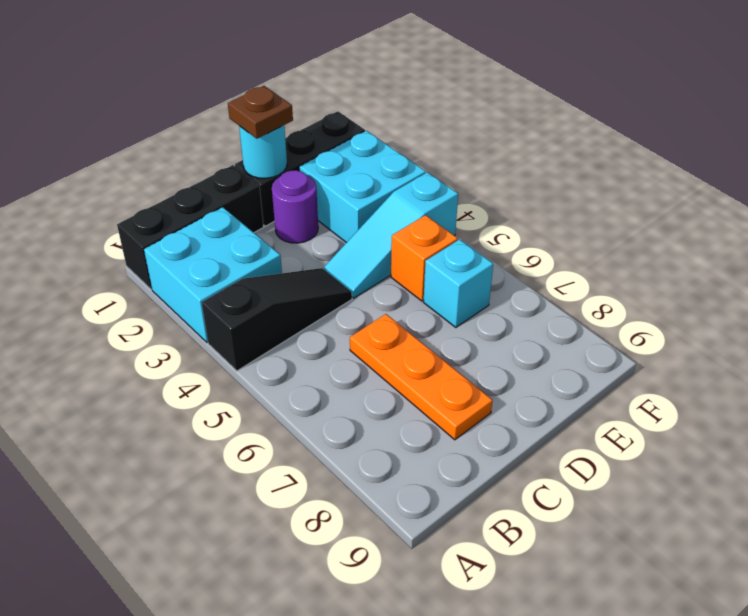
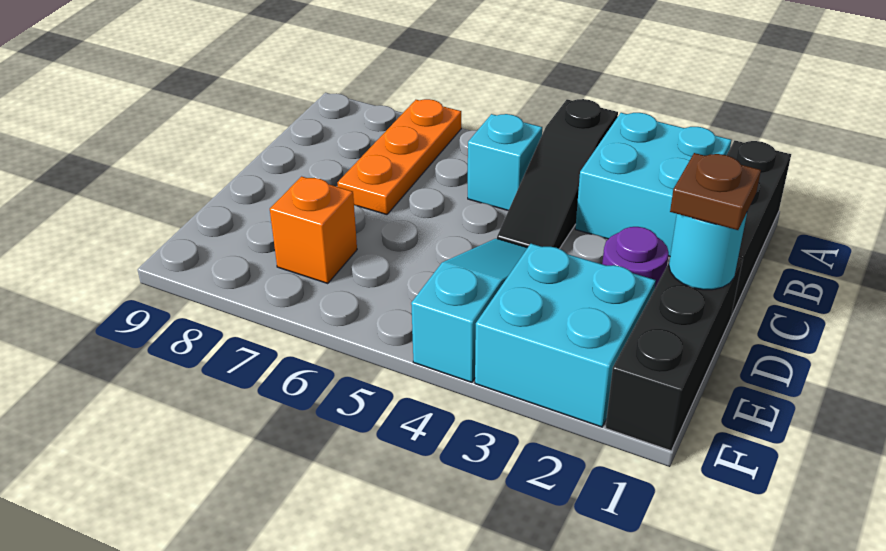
orange plate C6:C8 level 1 -> orange plate A7:C7 level 1
orange brick E5 level 1 -> orange brick E7 level 1
cyan brick E6 level 1 -> cyan brick B5 level 1

